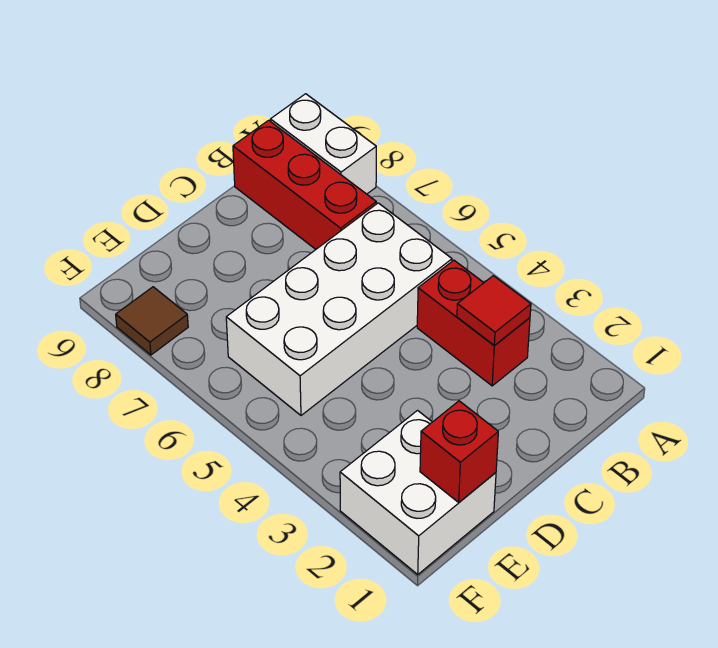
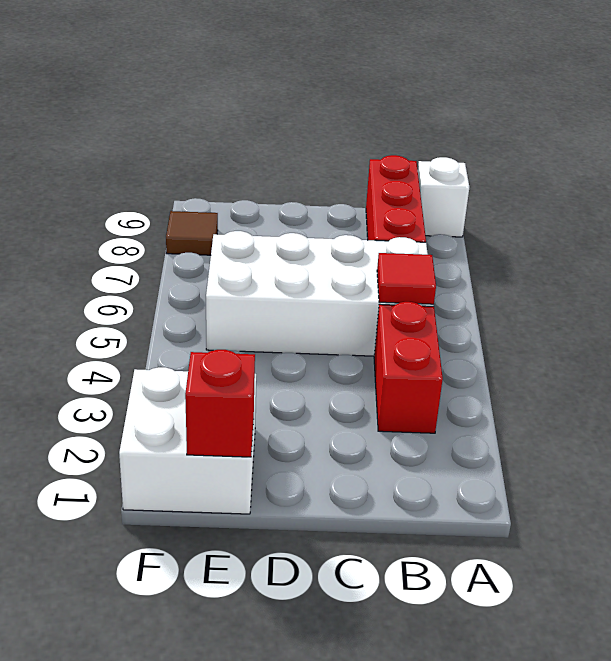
white brick A8:A9 level 1 -> white brick A9 level 1
red tile B3 level 2 -> red tile B5 level 2

